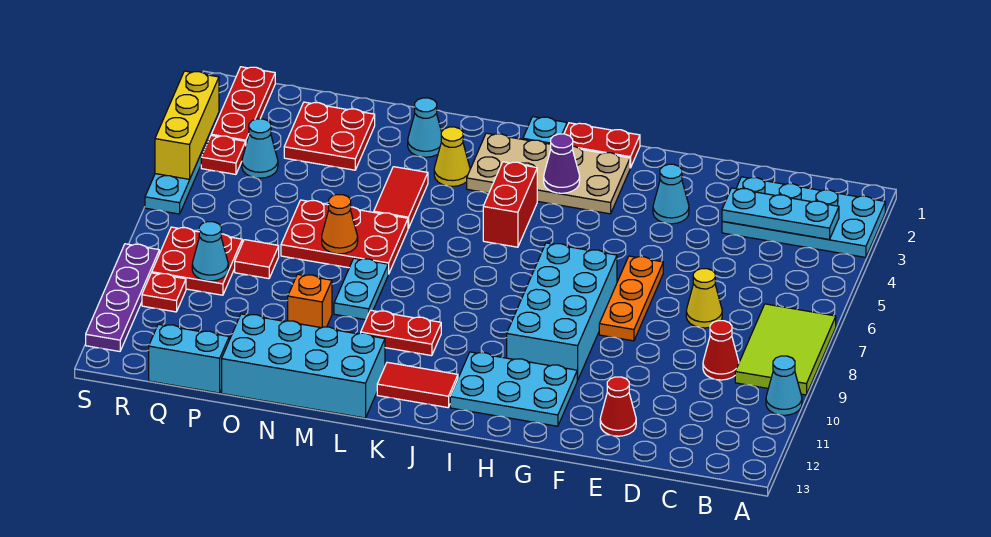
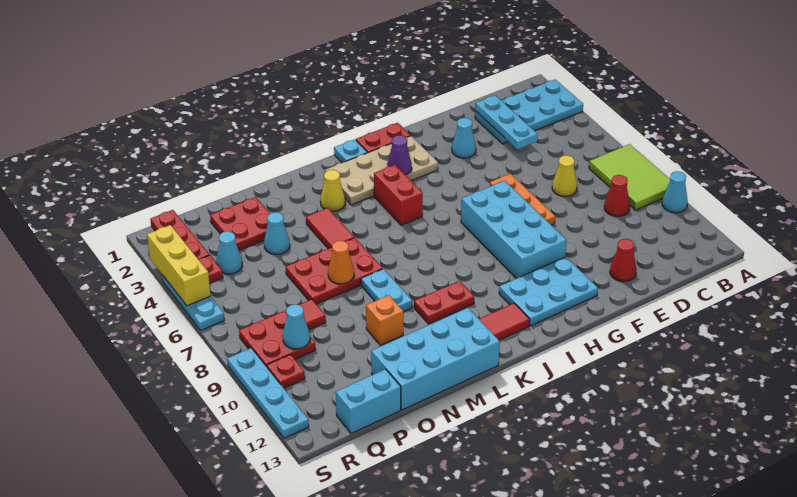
cyan plate B3:D3 level 2 -> cyan plate D2:D4 level 2
cyan cone M2 level 1 -> cyan cone O4 level 1
purple plate S9:S12 level 1 -> cyan plate S9:S12 level 1

